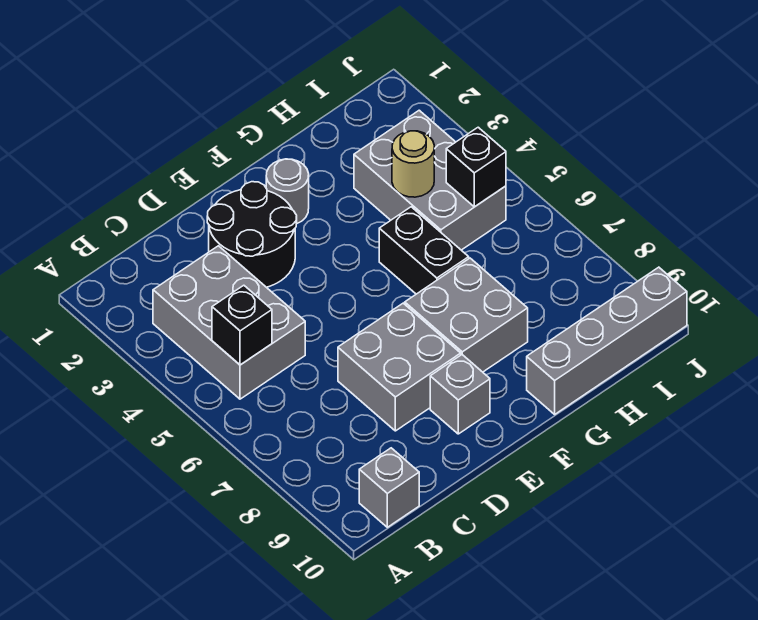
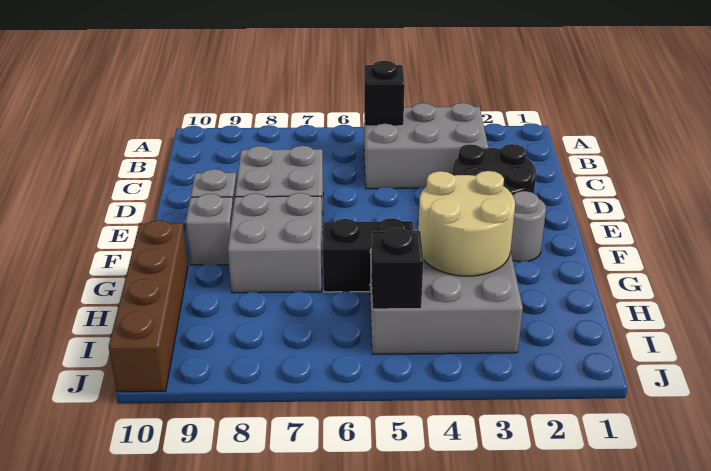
grey brick B10 level 1 -> grey brick F9 level 1
grey brick G10:J10 level 1 -> brown brick G10:J10 level 1
tan round brick H4 level 2 -> tan round brick G3:H4 level 2

